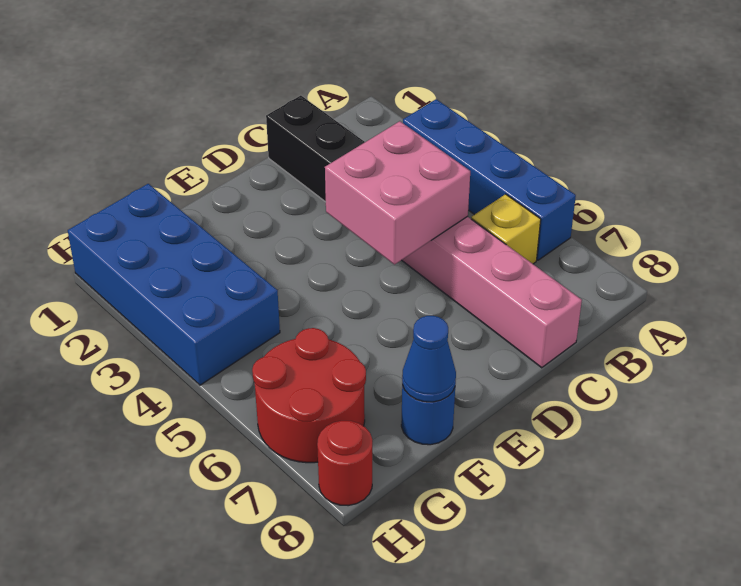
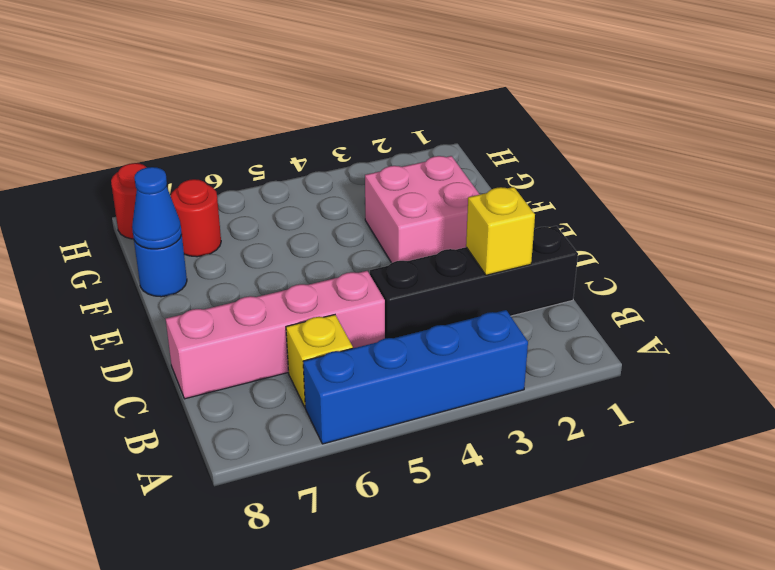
none -> yellow brick C2 level 2
pink brick C4:D5 level 2 -> pink brick E2:F3 level 1
blue brick G1:H4 level 1 -> none
red round brick G6:H7 level 1 -> red round brick G7 level 1

